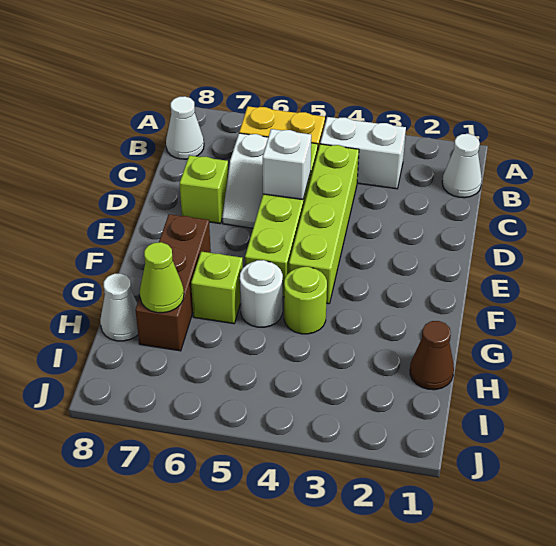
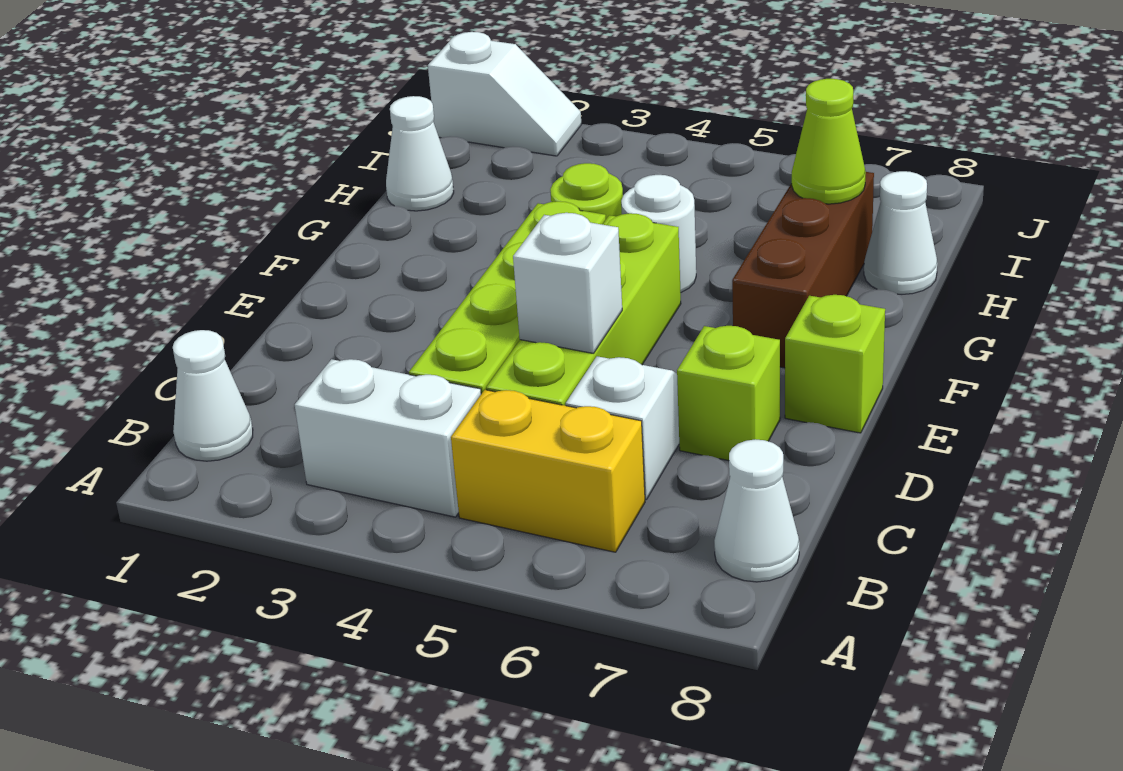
lime brick G6 level 1 -> lime brick E8 level 1
brown cone H1 level 1 -> white cone H1 level 1
none -> white slope J1:J2 level 1 top 1

